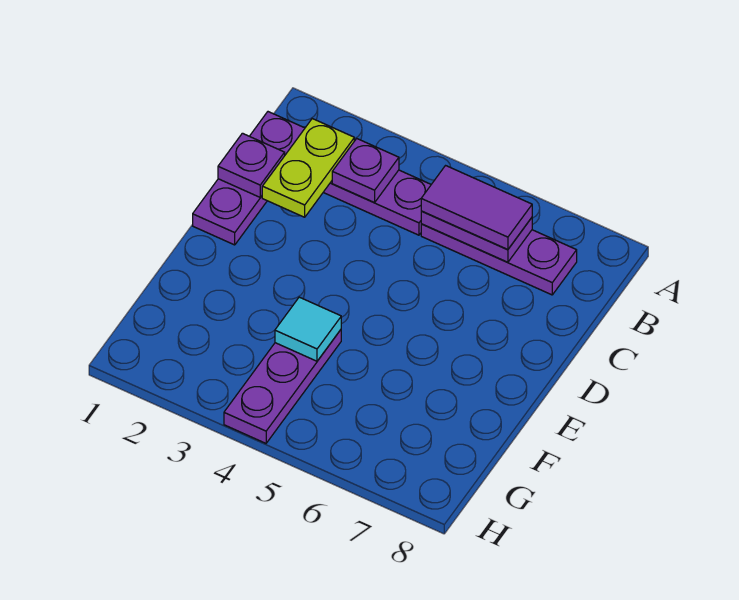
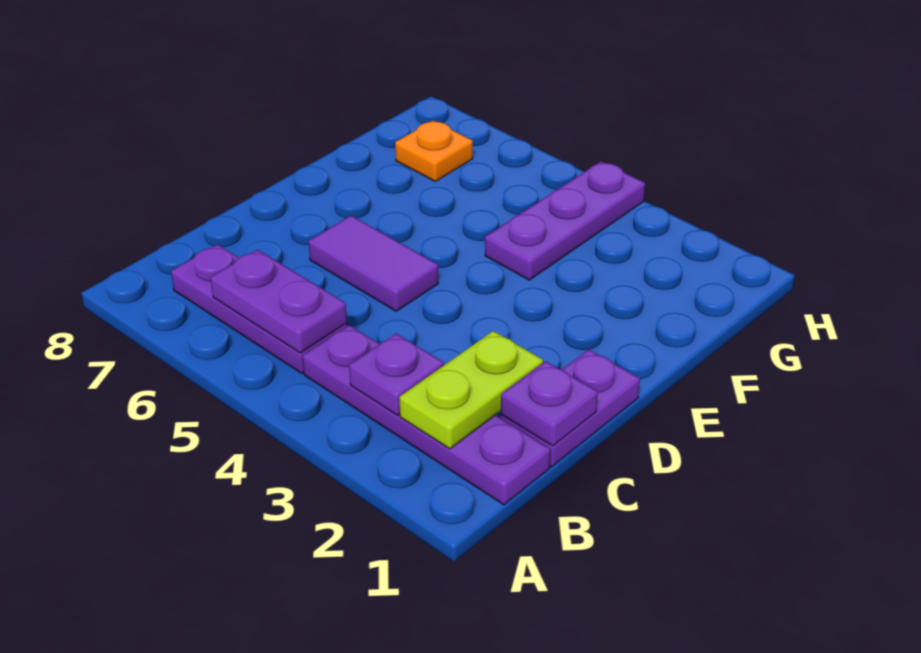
purple tile B5:B6 level 3 -> purple tile D5:D6 level 1
cyan tile F4 level 2 -> none
none -> orange plate G7 level 1

